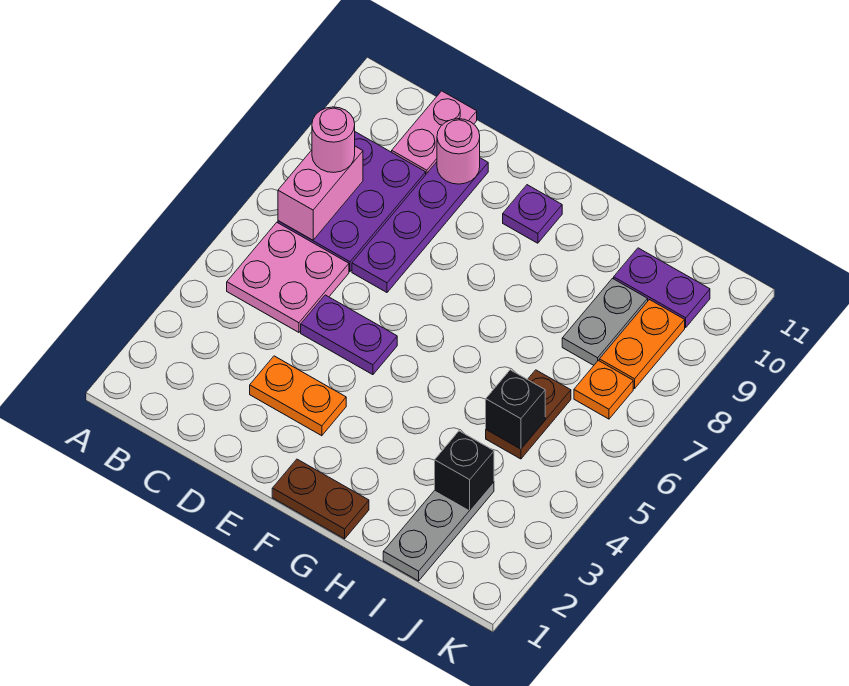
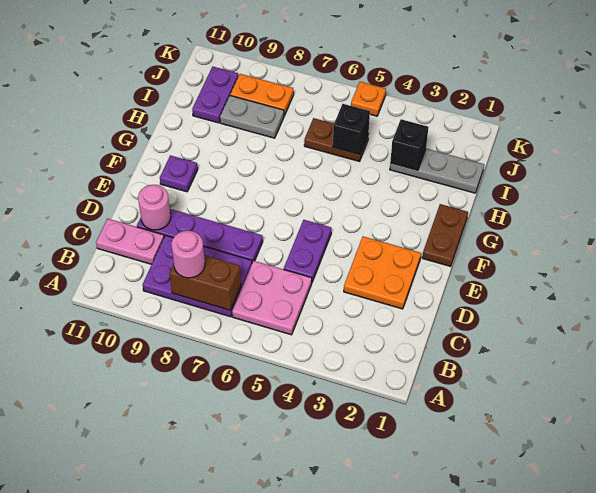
pink brick B7:B8 level 2 -> brown brick B7:B8 level 2
orange plate D3:E3 level 1 -> orange plate D2:E3 level 1
orange plate J7 level 1 -> orange plate K5 level 1

